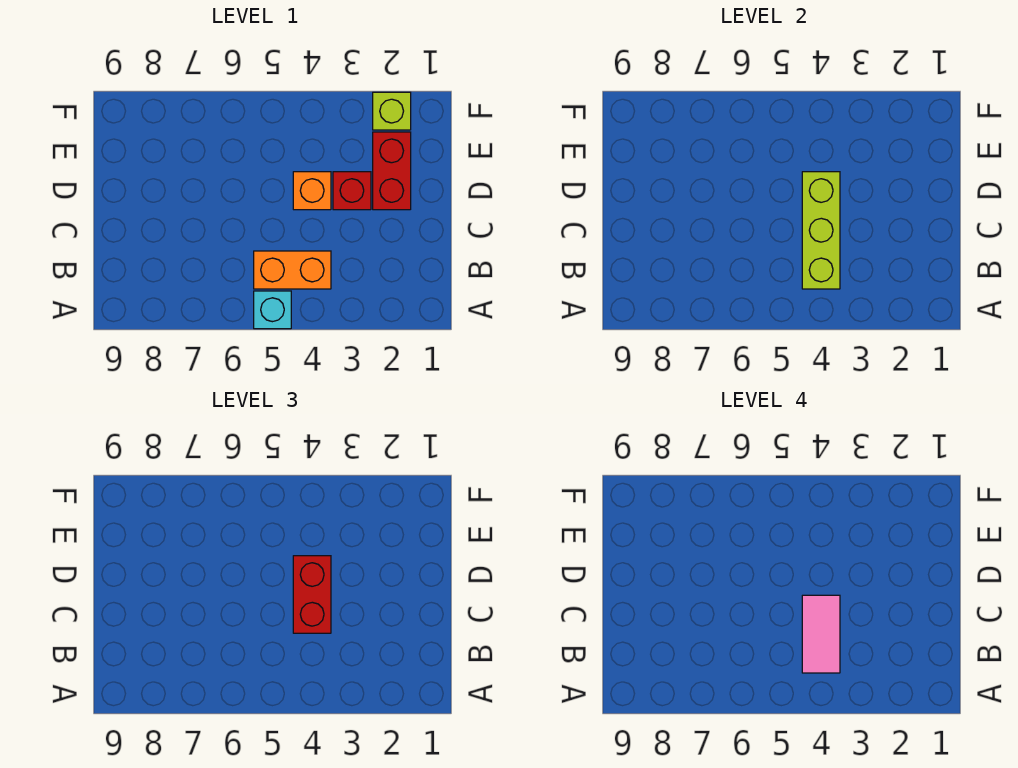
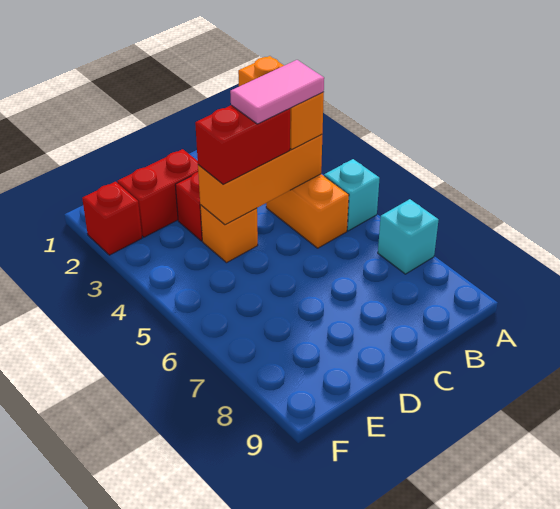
none -> cyan brick A7 level 1
none -> orange brick B3:B4 level 3
lime brick B4:D4 level 2 -> orange brick B4:D4 level 2
lime brick F2 level 1 -> red brick F2 level 1

